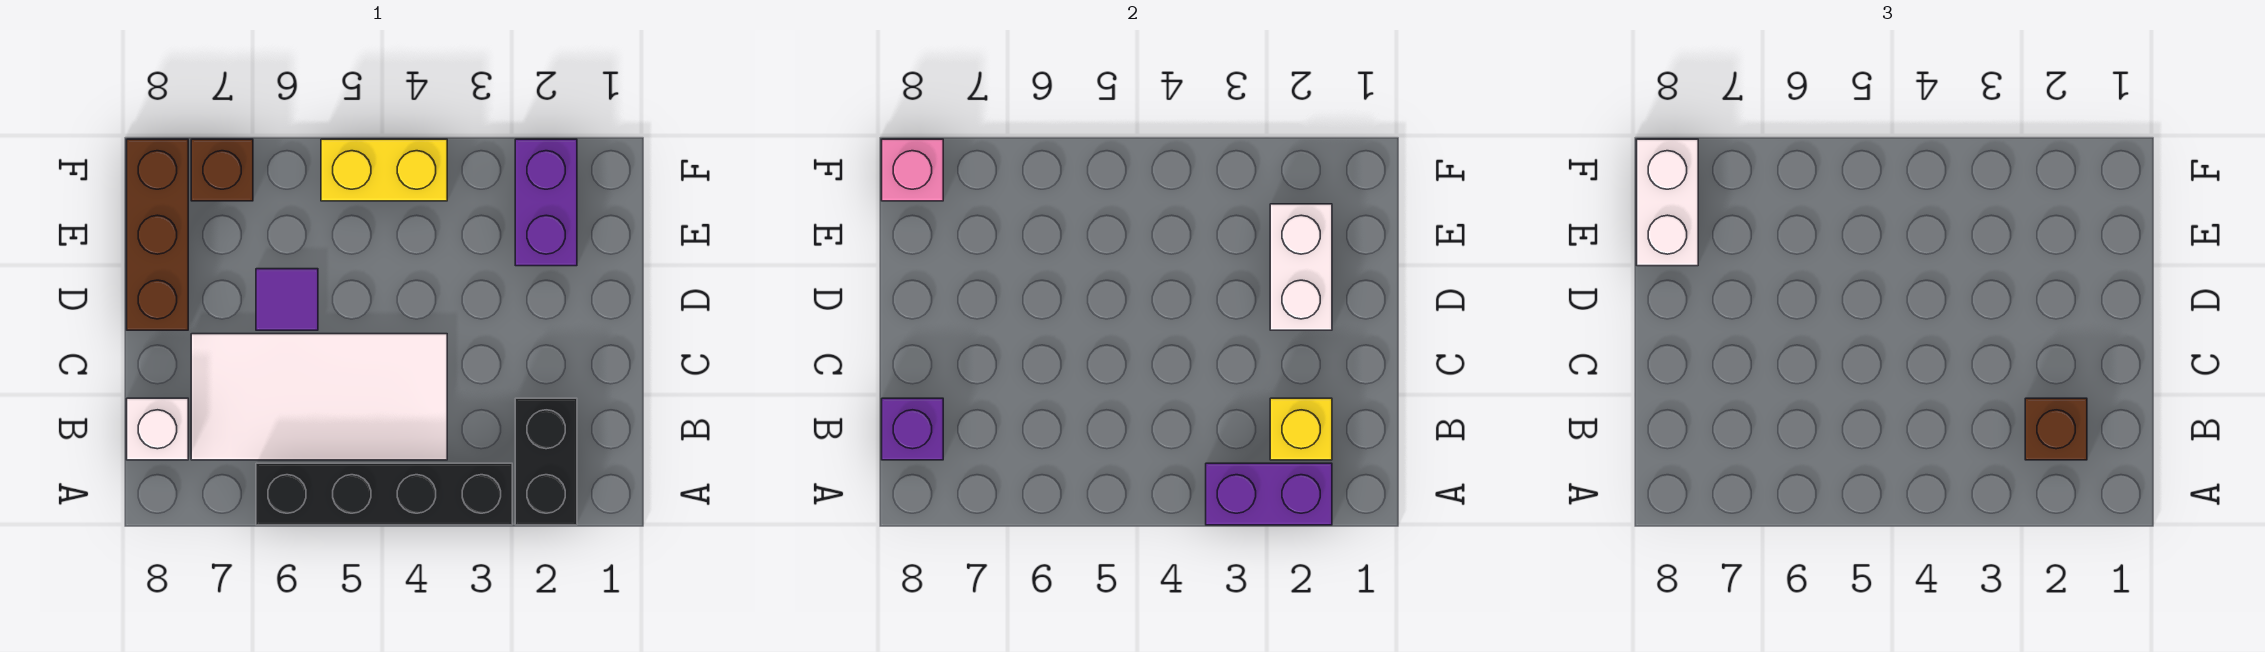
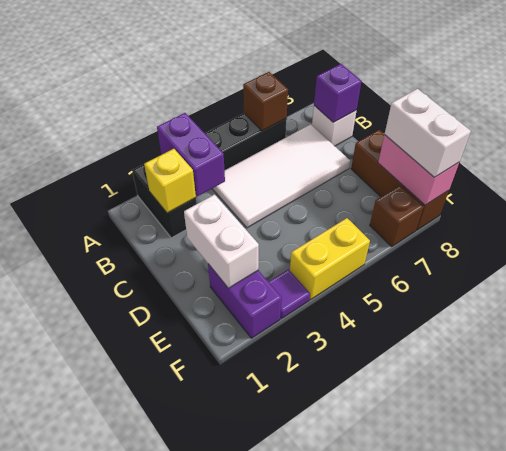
purple brick A2:A3 level 2 -> purple brick A3:B3 level 2
brown brick B2 level 3 -> brown brick A6 level 2
purple tile D6 level 1 -> purple tile F3 level 1
pink brick F8 level 2 -> pink brick E8:F8 level 2

